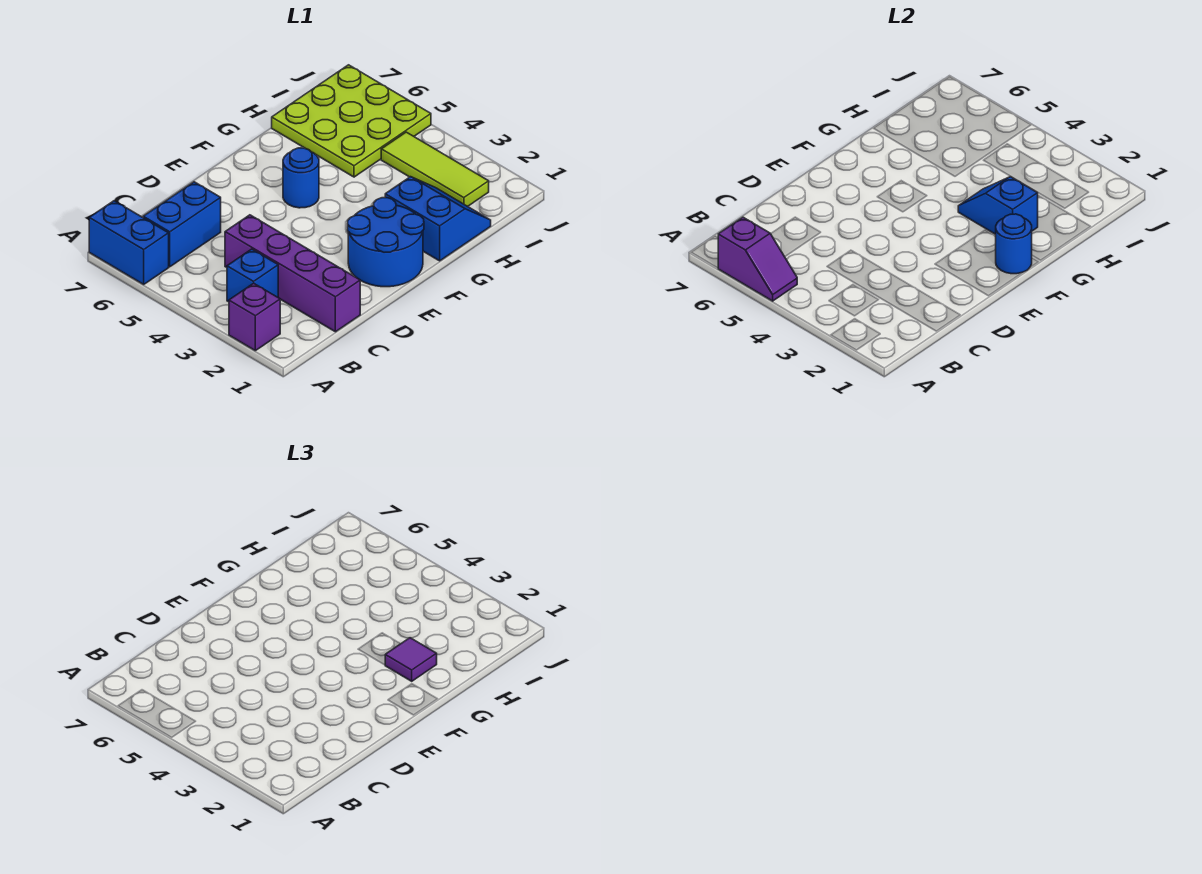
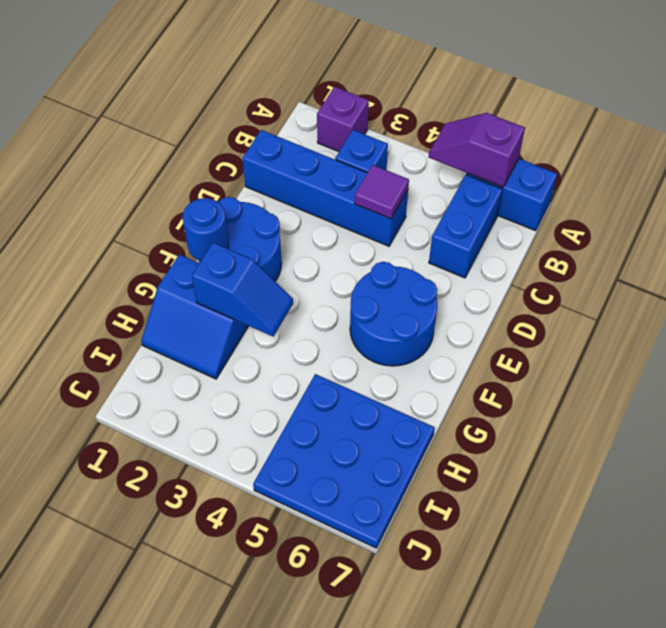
purple brick C1:C4 level 1 -> blue brick C1:C4 level 1
blue round brick F5 level 1 -> blue round brick E5:F6 level 1
purple tile G2 level 3 -> purple tile C4 level 2
lime plate H5:J7 level 1 -> blue plate H5:J7 level 1
lime tile I2:I4 level 1 -> none

